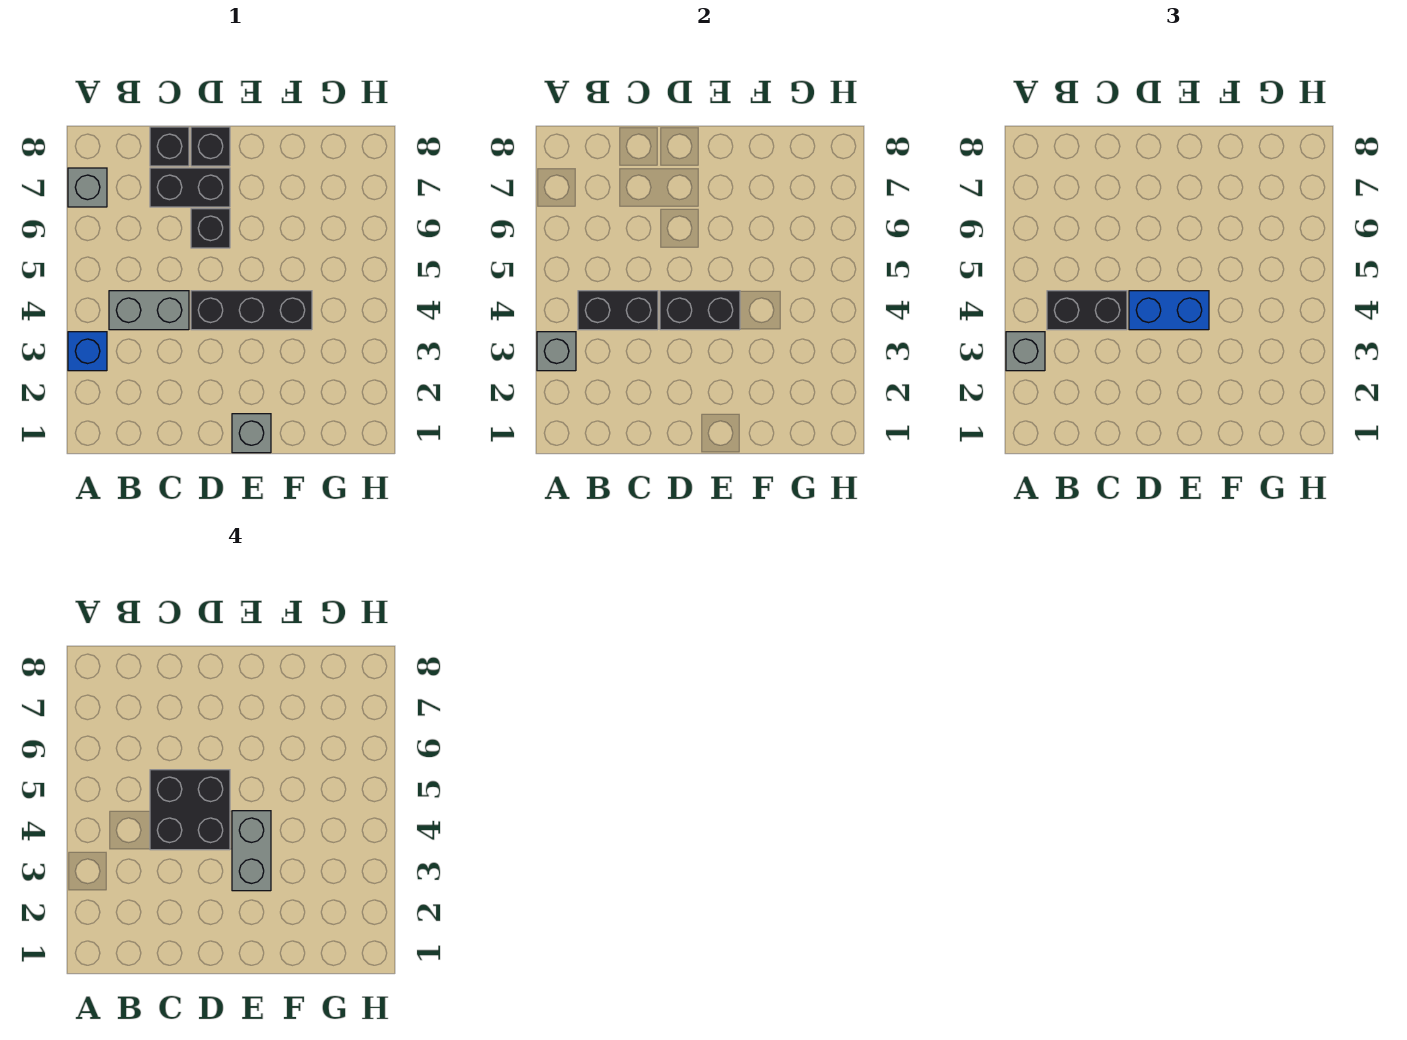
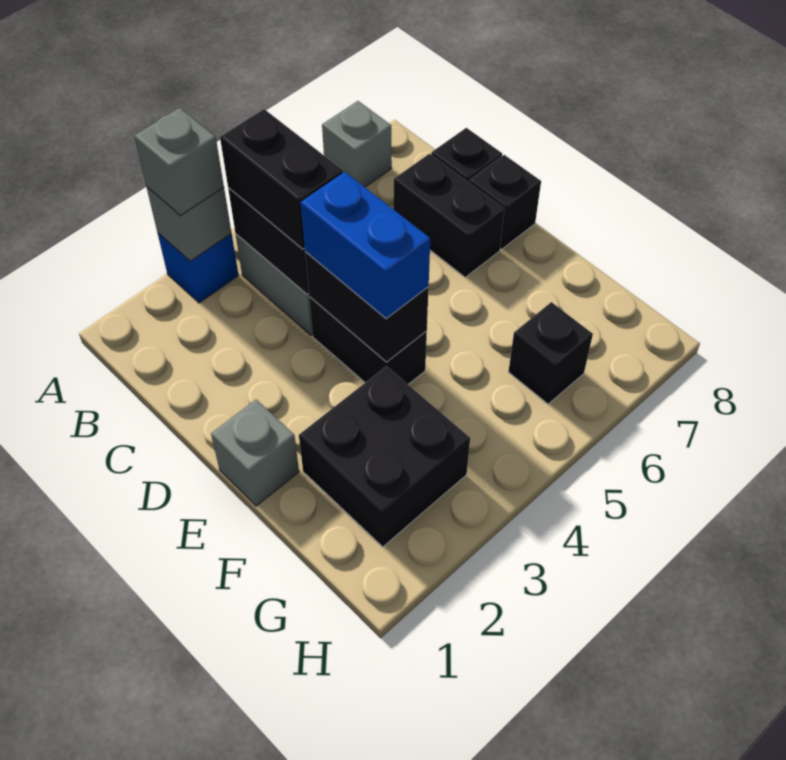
black brick C4:D5 level 4 -> black brick F2:G3 level 1
black brick D4:F4 level 1 -> black brick D4:E4 level 1
black brick D6 level 1 -> black brick G6 level 1
grey brick E3:E4 level 4 -> none

